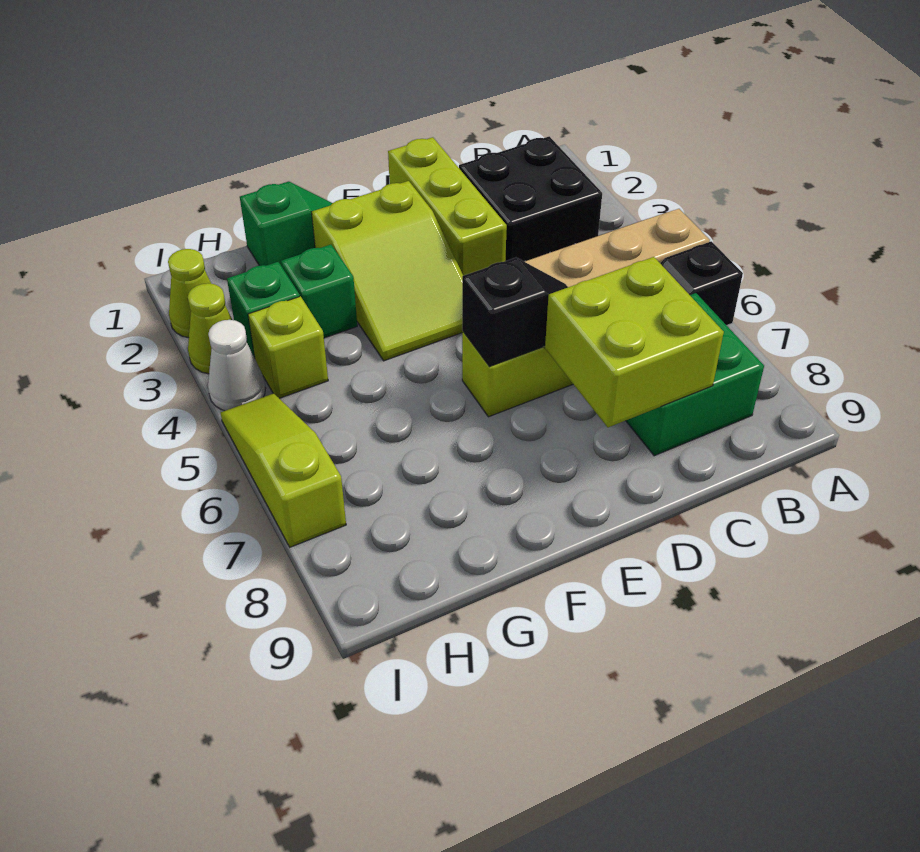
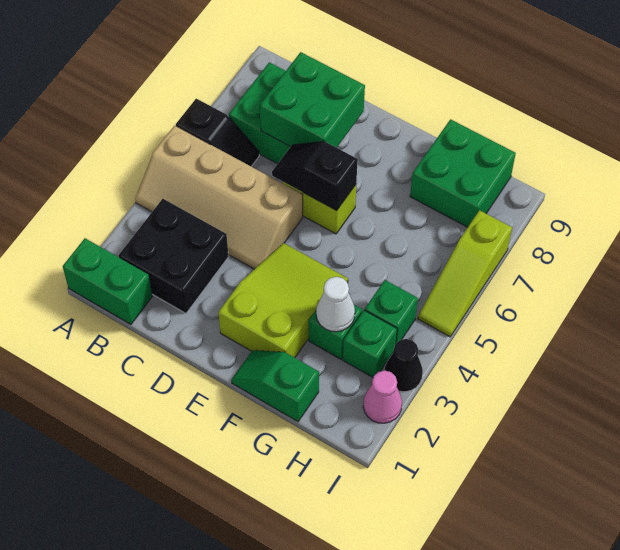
none -> green brick A1:B1 level 1
lime brick C7:D8 level 2 -> green brick C7:D8 level 2
lime brick D1:D3 level 1 -> none
none -> green brick G8:H9 level 1
lime brick H4 level 1 -> green brick H4 level 1
lime cone I2 level 1 -> pink cone I2 level 1
lime cone I3 level 1 -> black cone I3 level 1
white cone I4 level 1 -> white cone G3 level 2

